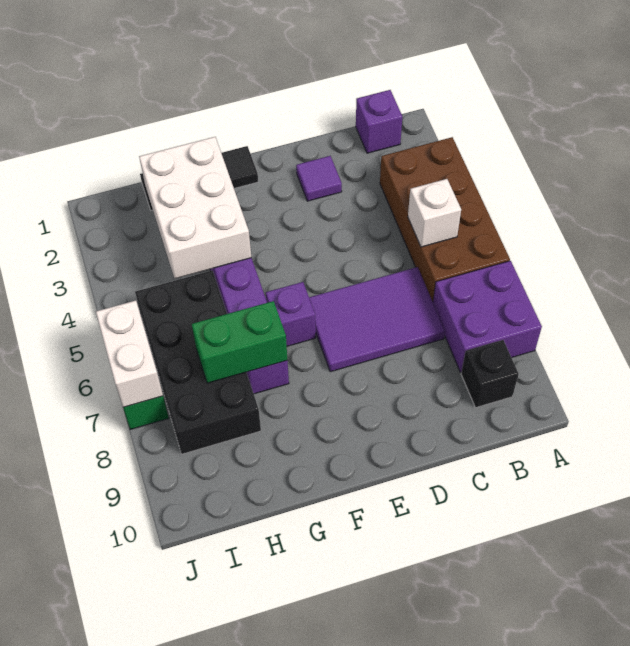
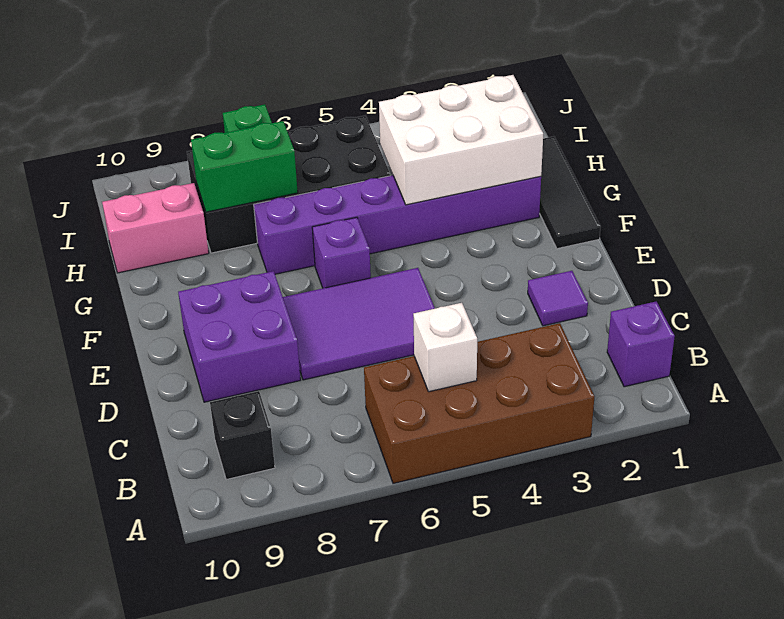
purple brick A7:B8 level 1 -> purple brick D8:E9 level 1
purple tile C6:E7 level 1 -> purple tile D5:E7 level 1
green brick G7:H7 level 2 -> green brick H7:H8 level 2
none -> pink brick H9:H10 level 1
white brick J6:J7 level 2 -> none

